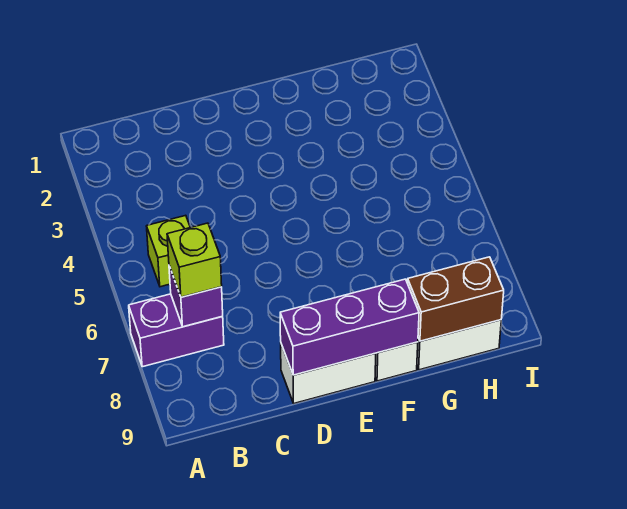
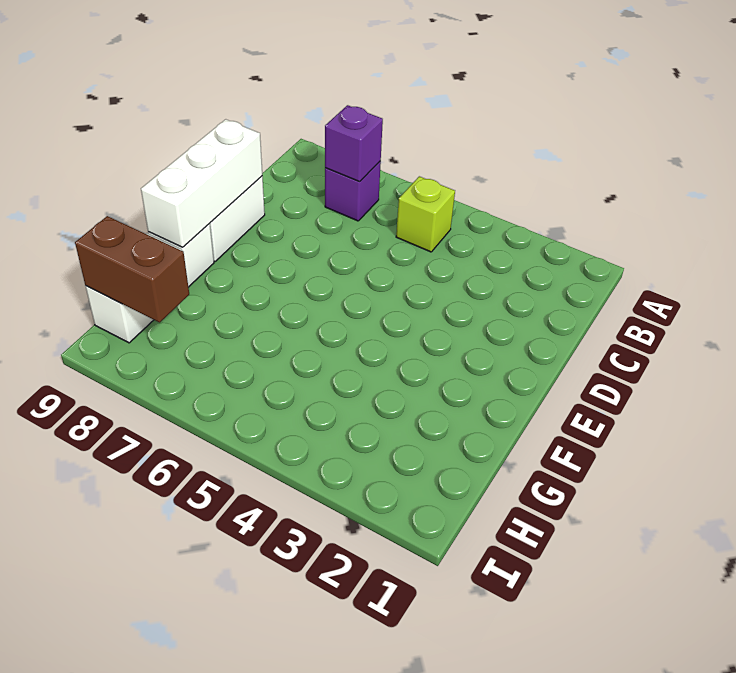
purple brick A7:B7 level 1 -> purple brick B7 level 1
lime brick B7 level 3 -> none
purple brick D9:F9 level 2 -> white brick D9:F9 level 2
brown brick G9:H9 level 2 -> brown brick H8:H9 level 2

